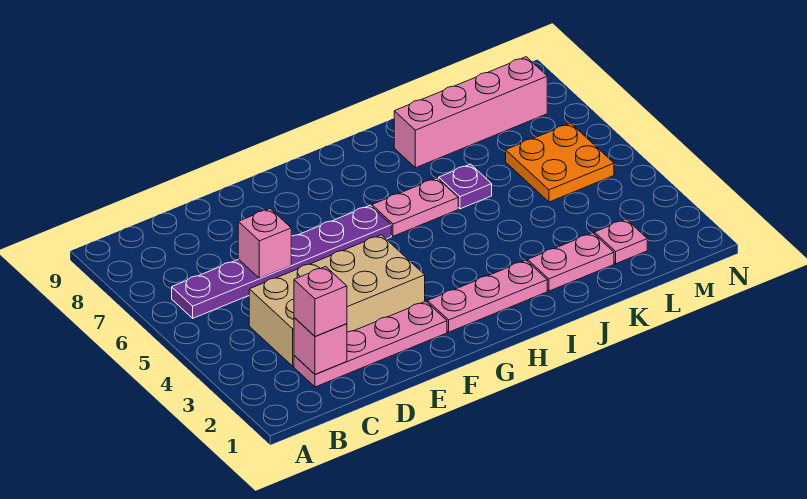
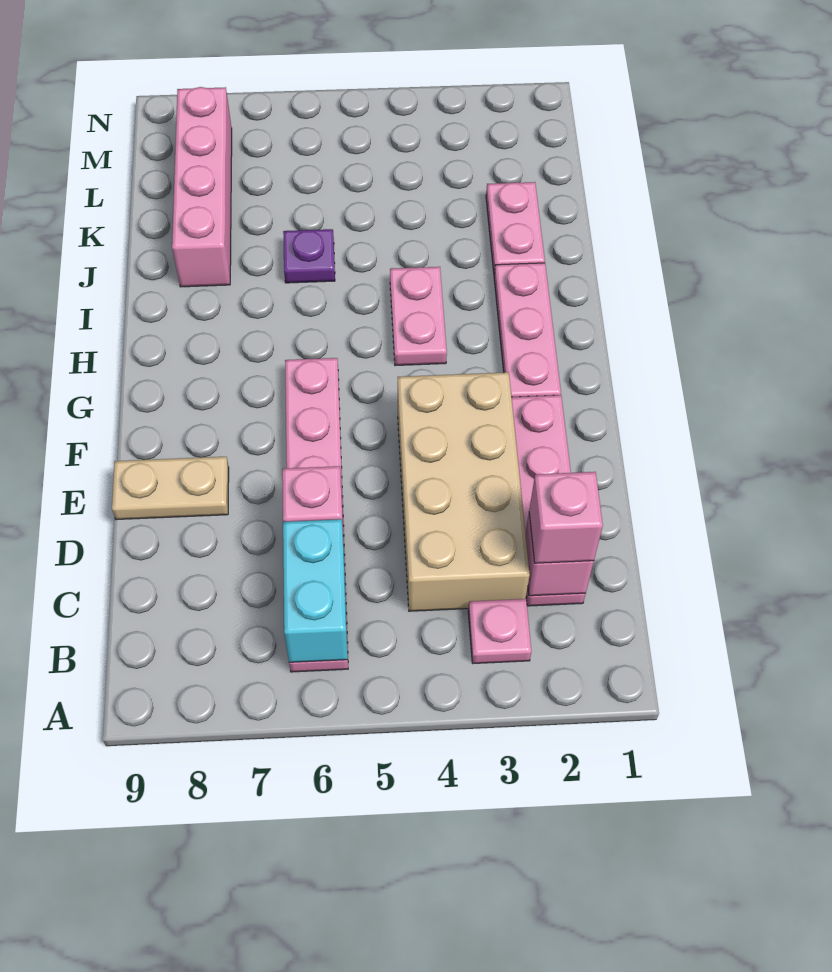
purple plate B6:G6 level 1 -> pink plate B6:G6 level 1
none -> cyan brick B6:C6 level 2
none -> tan plate E8:E9 level 1
pink plate H6:I6 level 1 -> pink plate H4:I4 level 1
pink plate L2 level 1 -> pink plate B3 level 1
orange plate L5:M6 level 1 -> none

